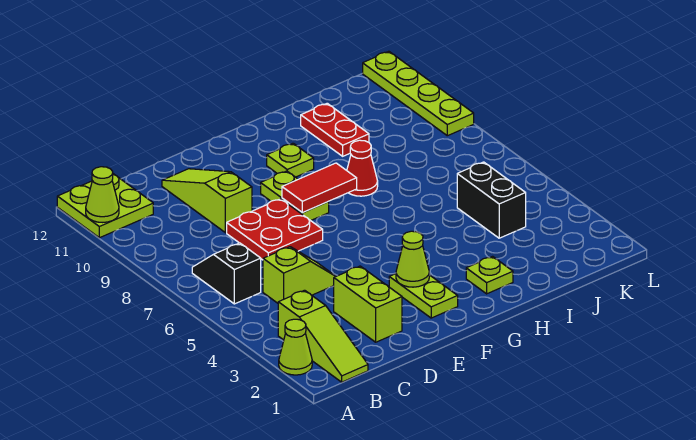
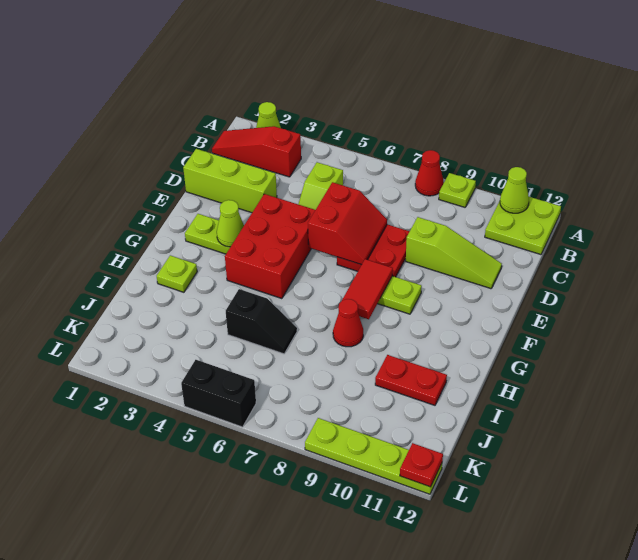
none -> red cone A8 level 1
lime slope B1:B3 level 1 top 3 -> red slope B1:B3 level 1 top 3
black slope B6:B7 level 1 top 6 -> black slope I5:I6 level 1 top 5
lime brick D2:D3 level 1 -> lime brick D1:D3 level 1
none -> red slope D6:E7 level 2 top 6
none -> red brick E4:G5 level 1
lime plate G10 level 1 -> lime plate A9 level 1
black brick J4:J5 level 1 -> black brick L5:L6 level 1
none -> red plate L12 level 2

